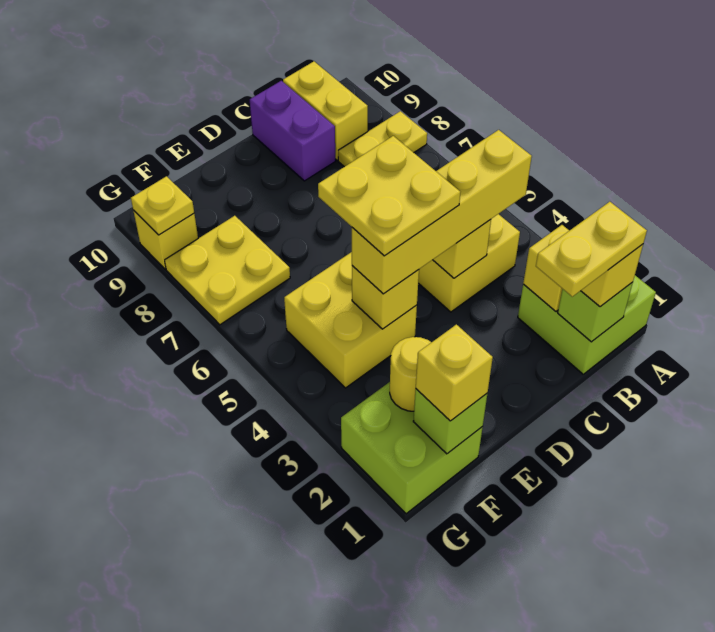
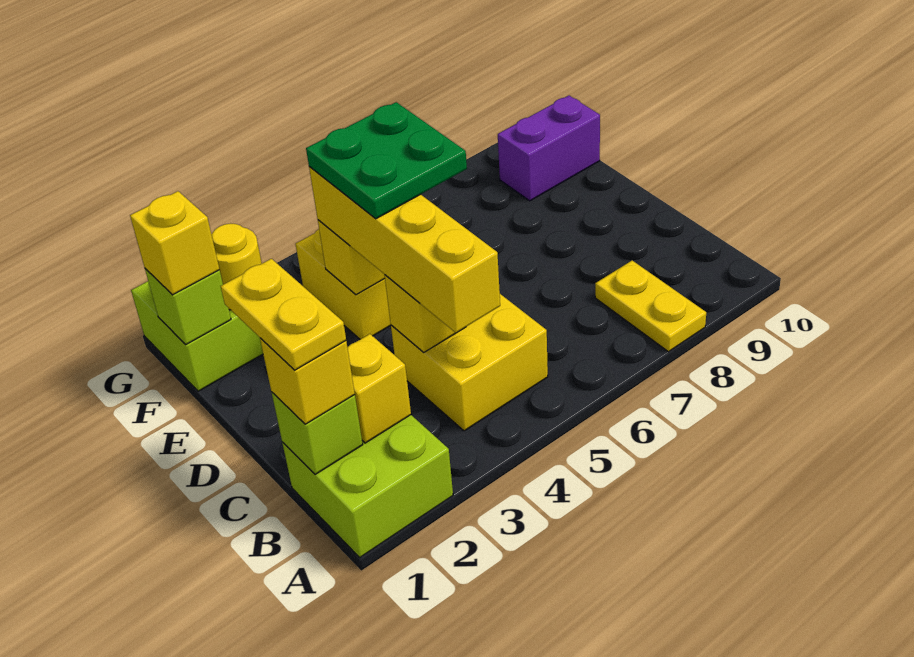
yellow brick B9:B10 level 1 -> none
purple brick C9:C10 level 1 -> purple brick F9:F10 level 1
yellow plate D4:E5 level 4 -> green plate D4:E5 level 4
yellow plate F7:G8 level 1 -> none
yellow brick G9 level 1 -> none
yellow plate G9 level 2 -> none

